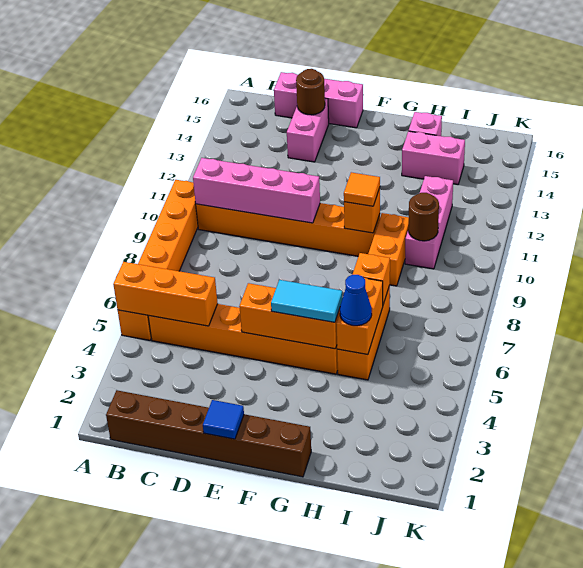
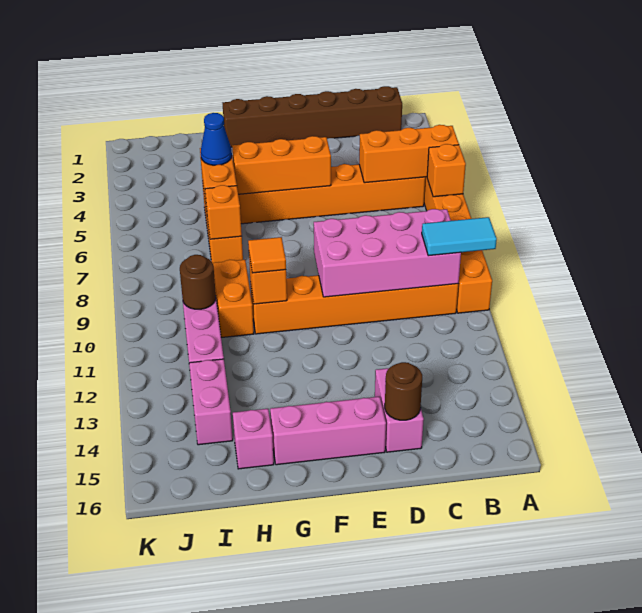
none -> orange brick A6 level 2
pink brick B10:E10 level 2 -> pink brick B9:E10 level 2
pink brick C16:E16 level 1 -> pink brick E15:G15 level 1
blue tile E1 level 2 -> none
cyan tile F5:G5 level 3 -> cyan tile A10:B10 level 3
pink brick H14:I14 level 1 -> pink brick I13:I14 level 1

